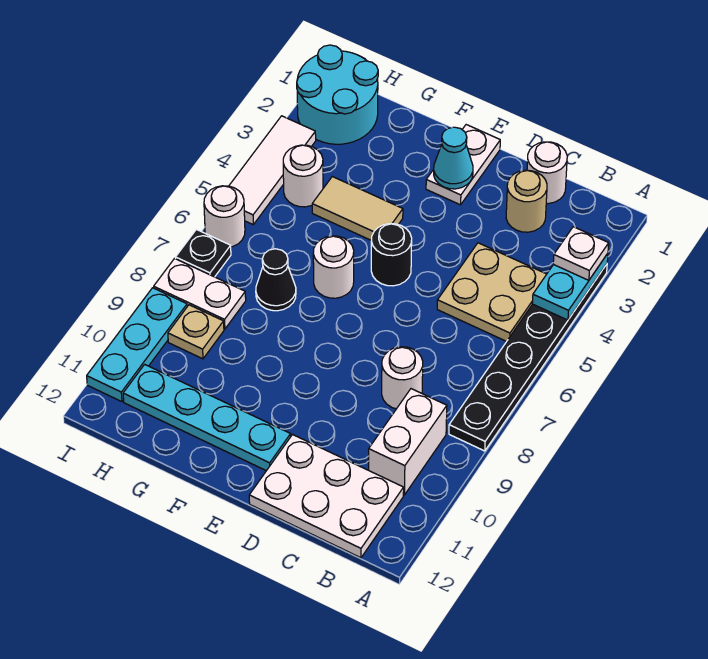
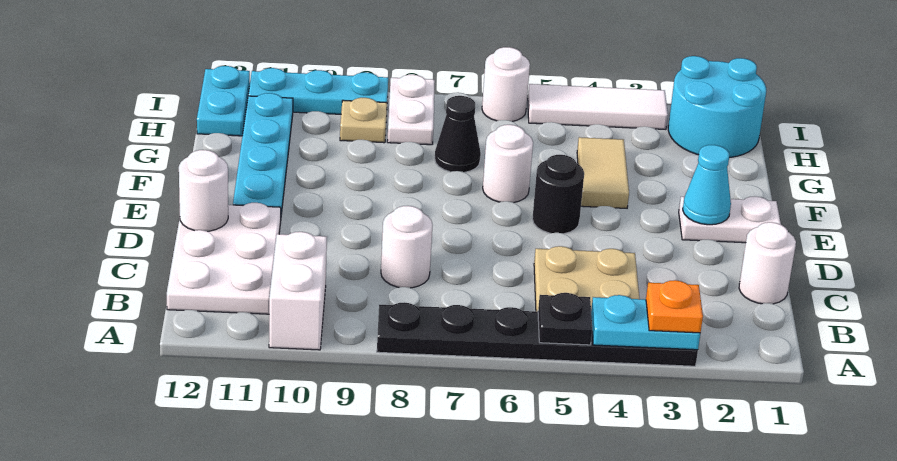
white plate A3 level 3 -> orange plate A3 level 3
white brick B9:B10 level 1 -> white brick A10:B10 level 1
tan round brick C2 level 1 -> none
white round brick H4 level 1 -> white round brick D12 level 2
none -> cyan plate H12:I12 level 1
black plate I7 level 1 -> black plate A5 level 2

